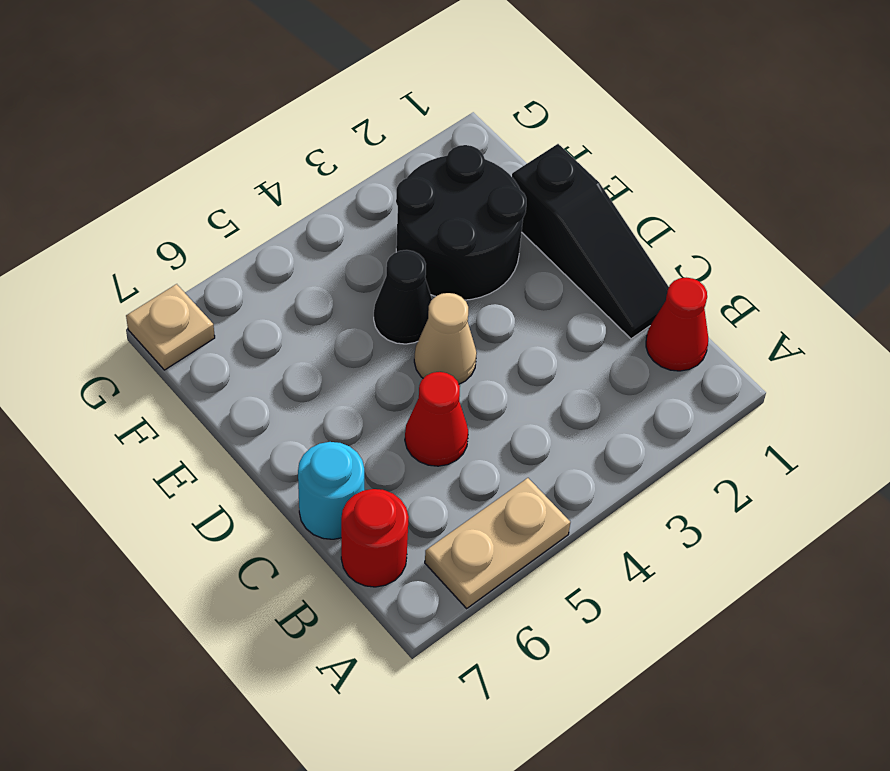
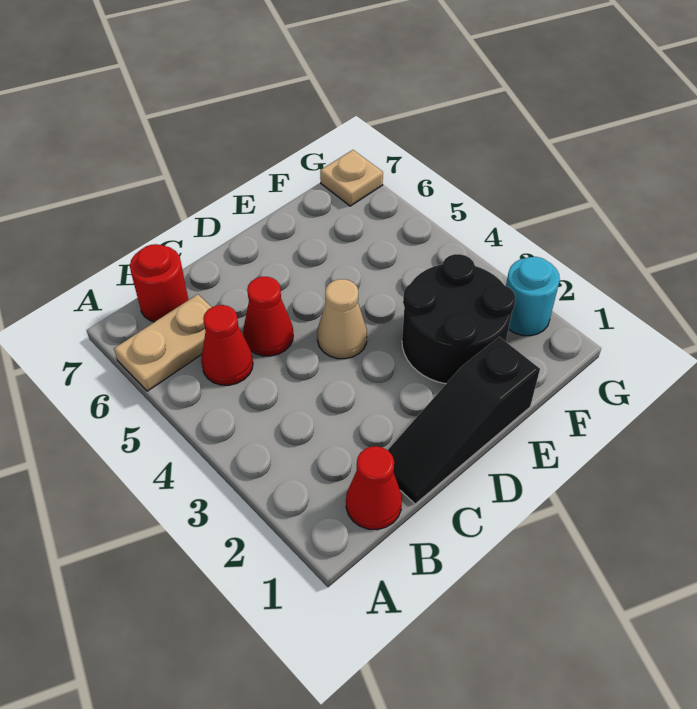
tan plate A5:A6 level 1 -> tan plate A6:B6 level 1
none -> red cone B5 level 1
cyan round brick C7 level 1 -> cyan round brick G2 level 1
black cone E4 level 1 -> none

